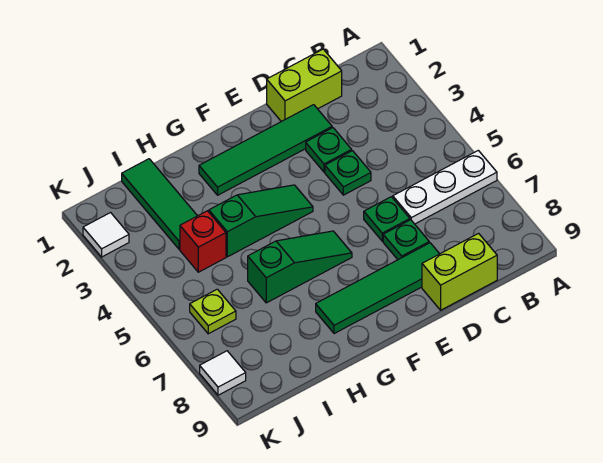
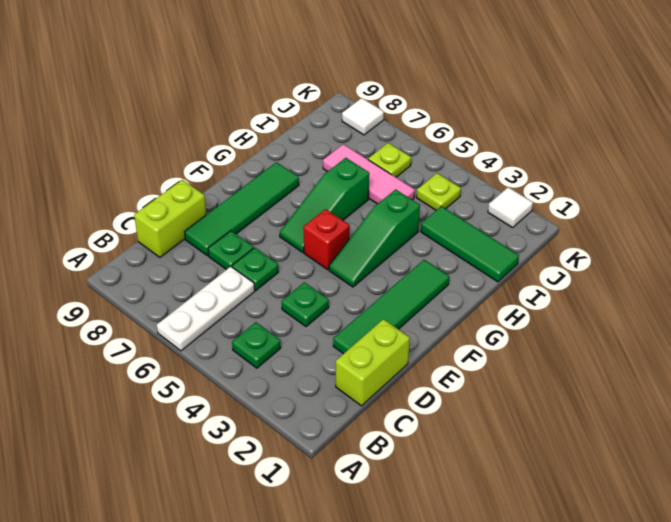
green plate D3 level 1 -> green plate B4 level 1
red brick I4 level 1 -> red brick F5 level 1
none -> pink tile I5:I7 level 1
none -> lime plate J4 level 1

